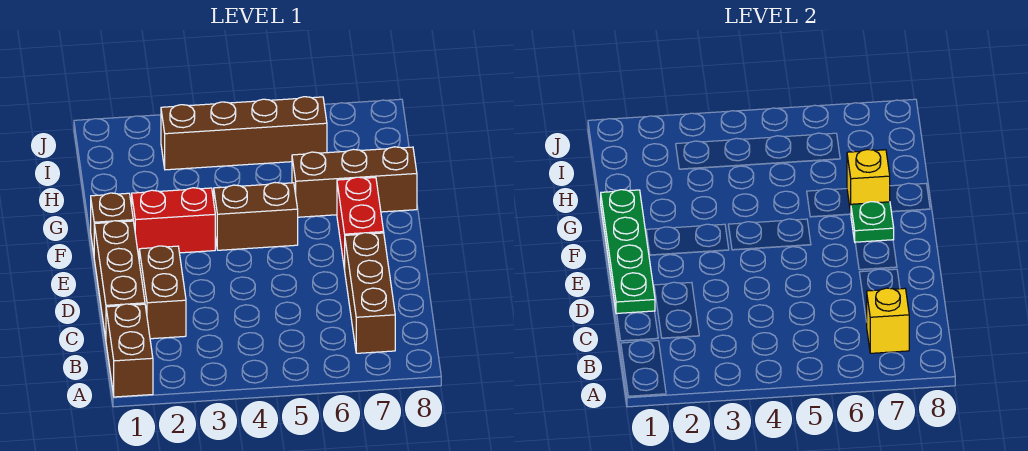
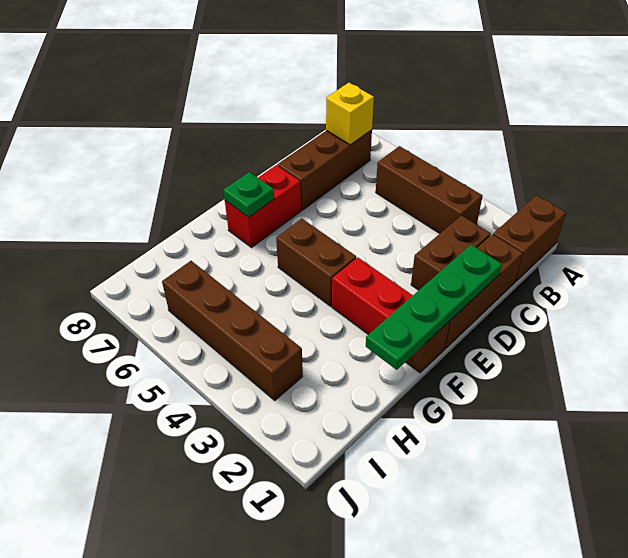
brown brick G6:G8 level 1 -> brown brick B3:B5 level 1
yellow brick G7 level 2 -> none

